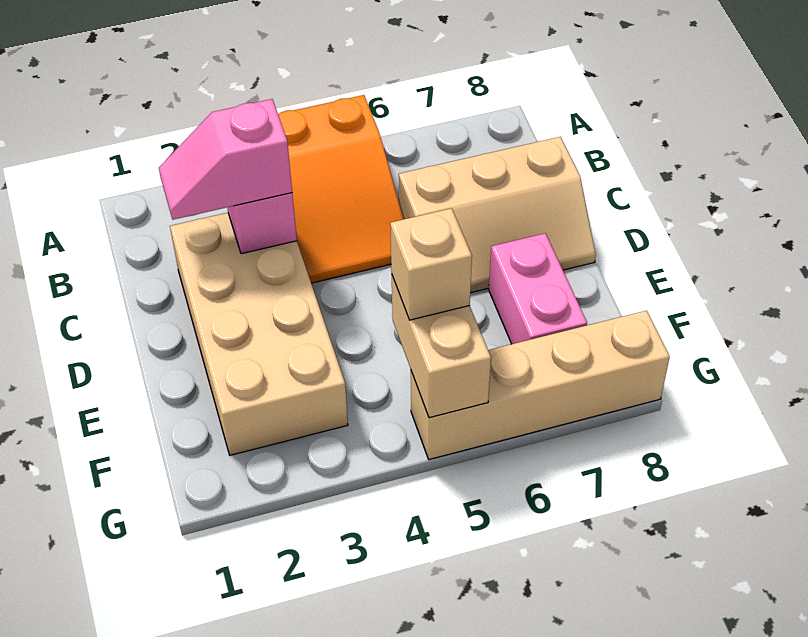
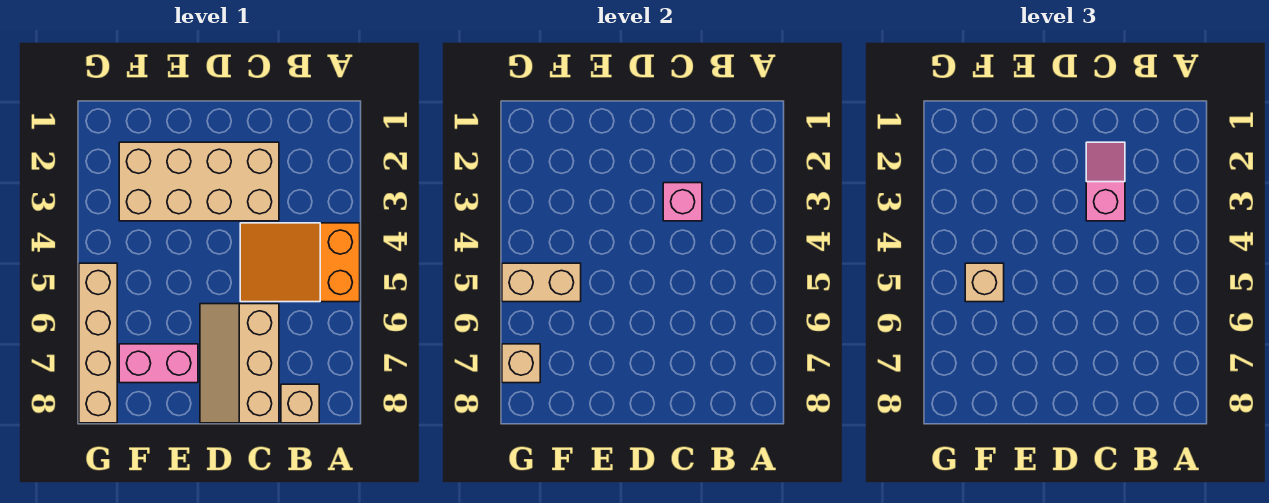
none -> tan brick B8 level 1
none -> tan brick G7 level 2

